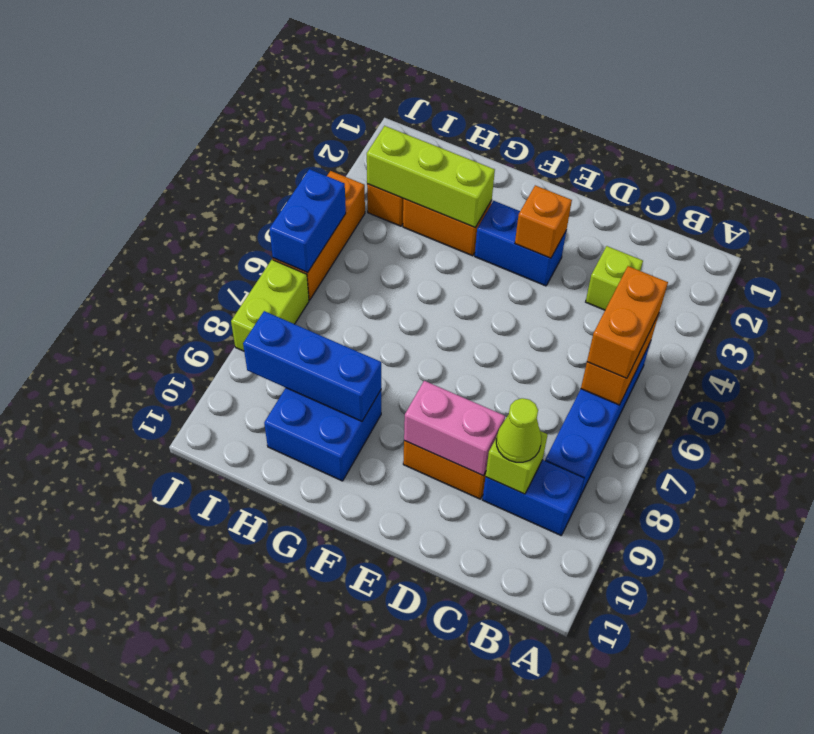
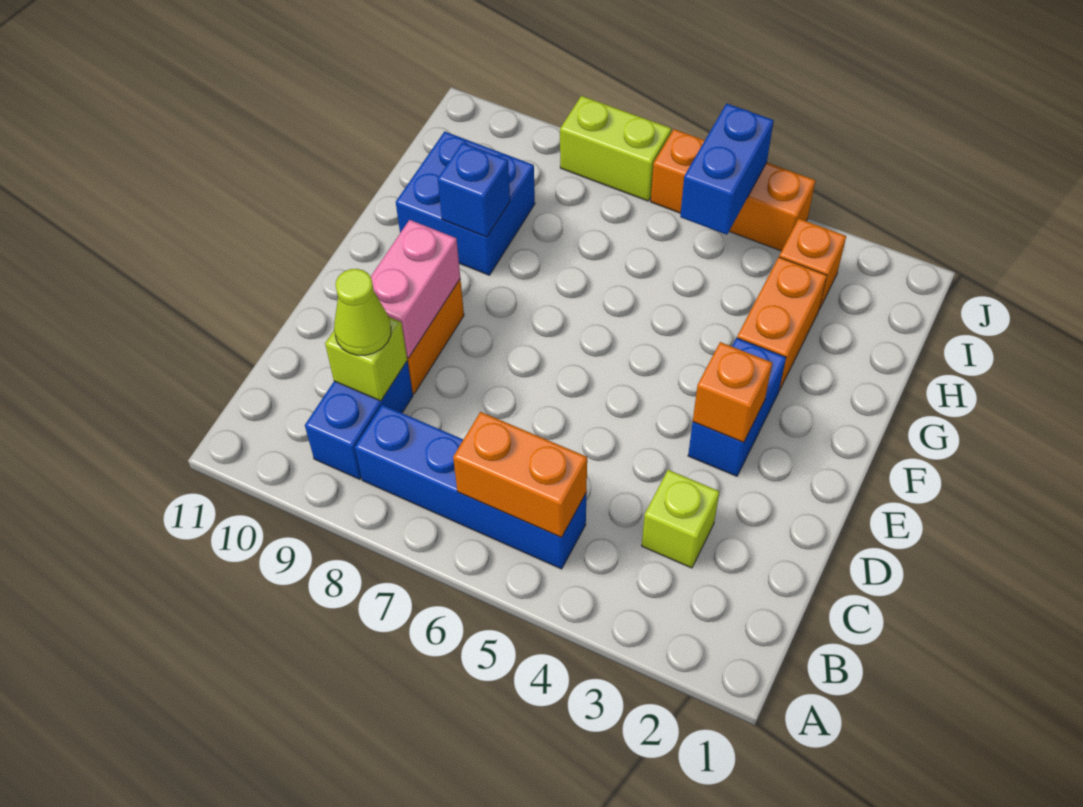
orange brick B5:B6 level 3 -> none
lime brick G3:I3 level 2 -> none
blue brick G9:I9 level 2 -> blue brick G9 level 2
blue brick J5:J6 level 2 -> blue brick I5:J5 level 2

